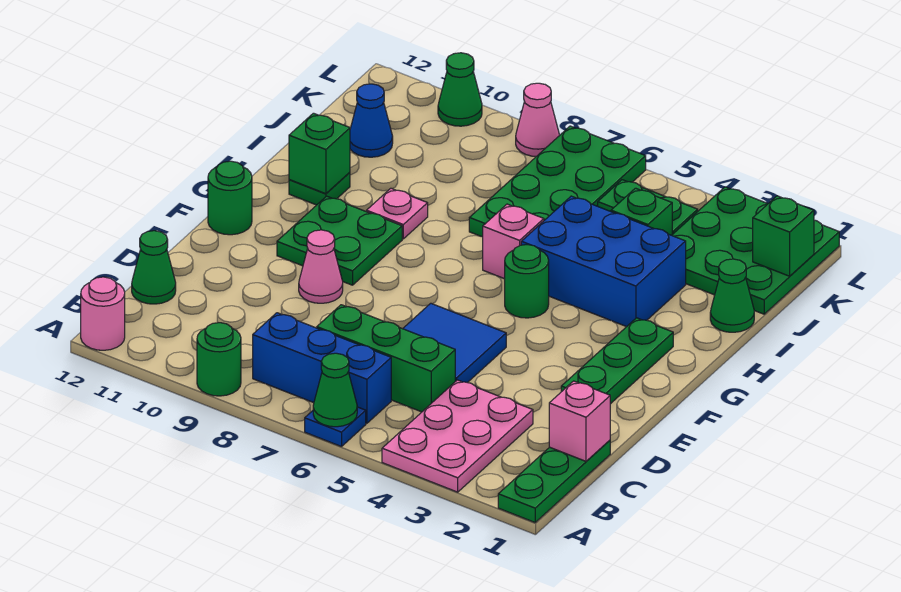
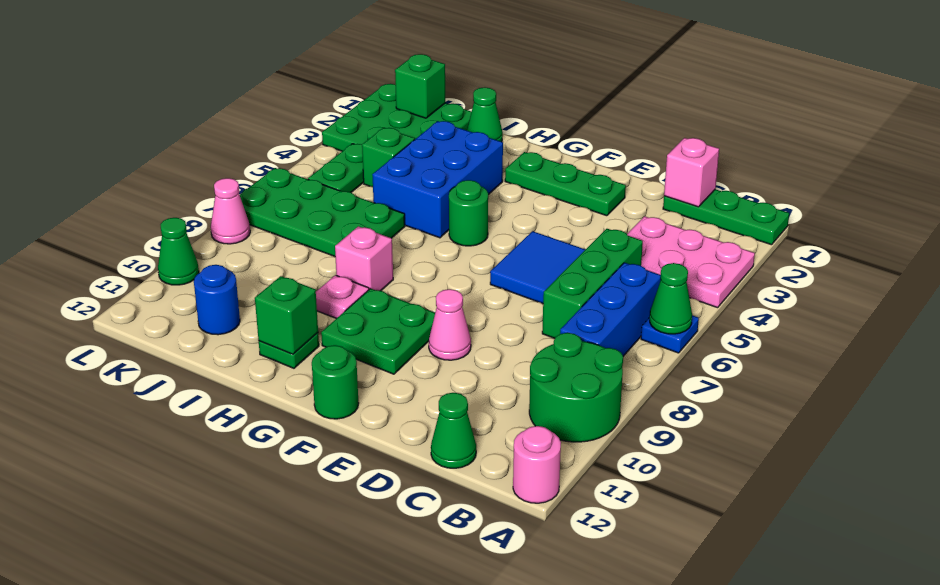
green round brick A9 level 1 -> green round brick A9:B10 level 1
pink brick H6 level 1 -> pink brick H8 level 1
blue cone J11 level 1 -> blue round brick J11 level 1

